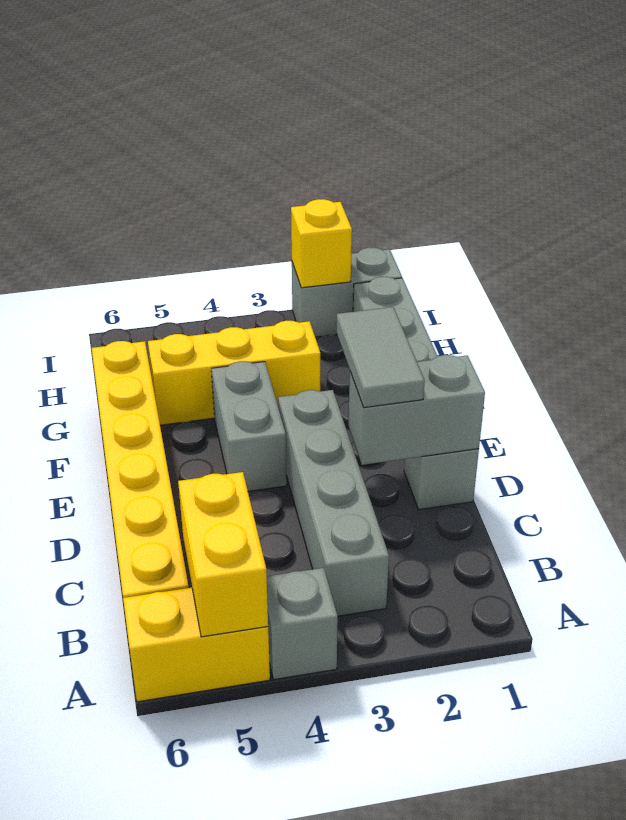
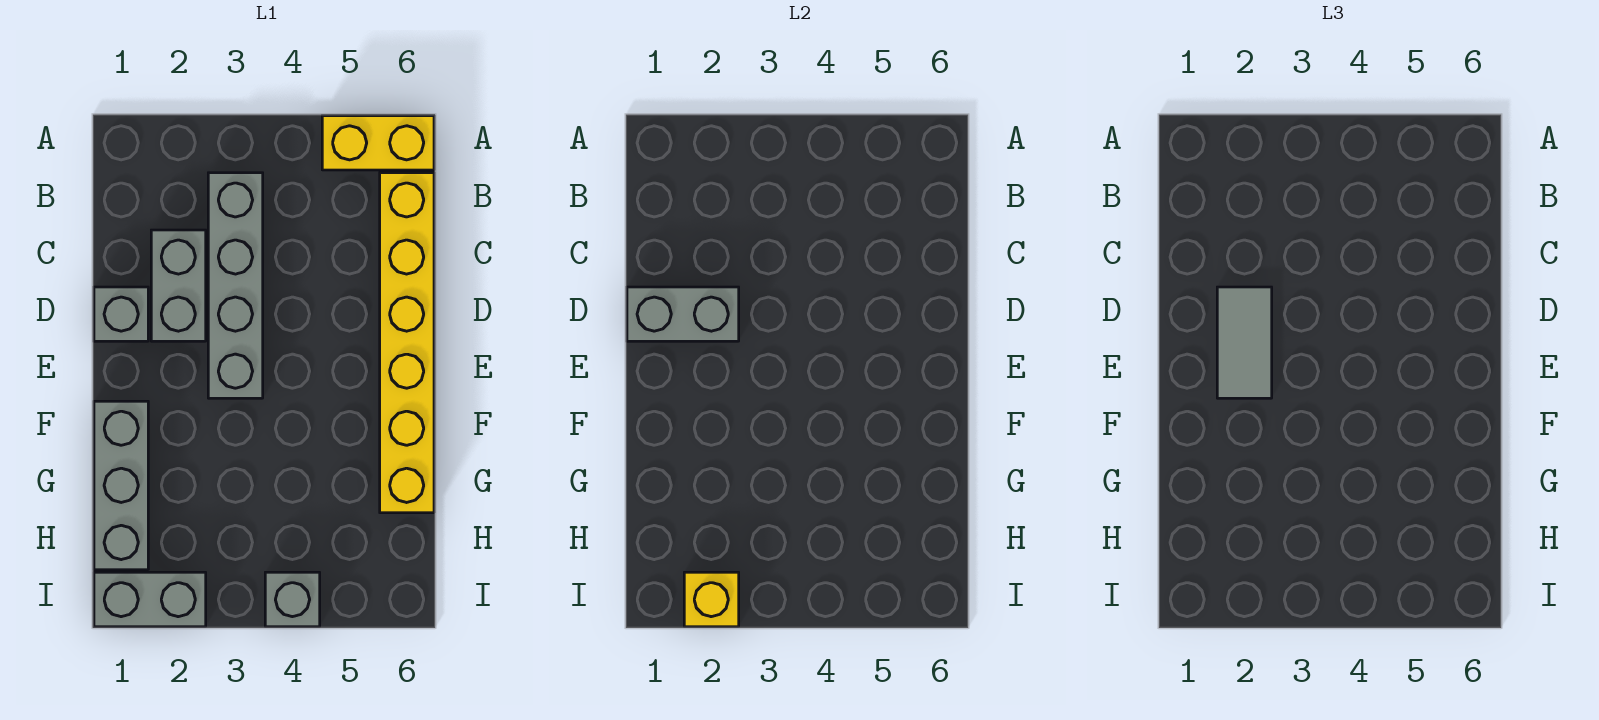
grey brick A4 level 1 -> grey brick I4 level 1
yellow brick A5:B5 level 2 -> none
grey brick E4:F4 level 1 -> grey brick C2:D2 level 1
yellow brick G3:G5 level 1 -> none

